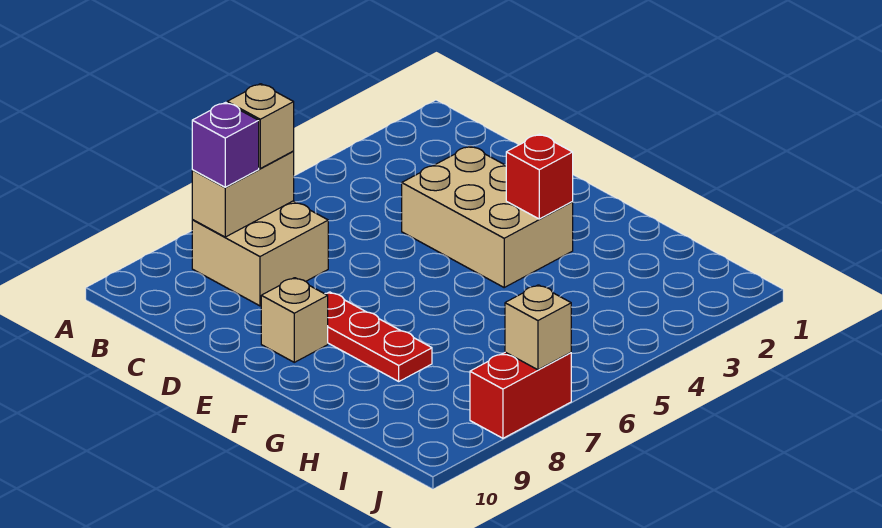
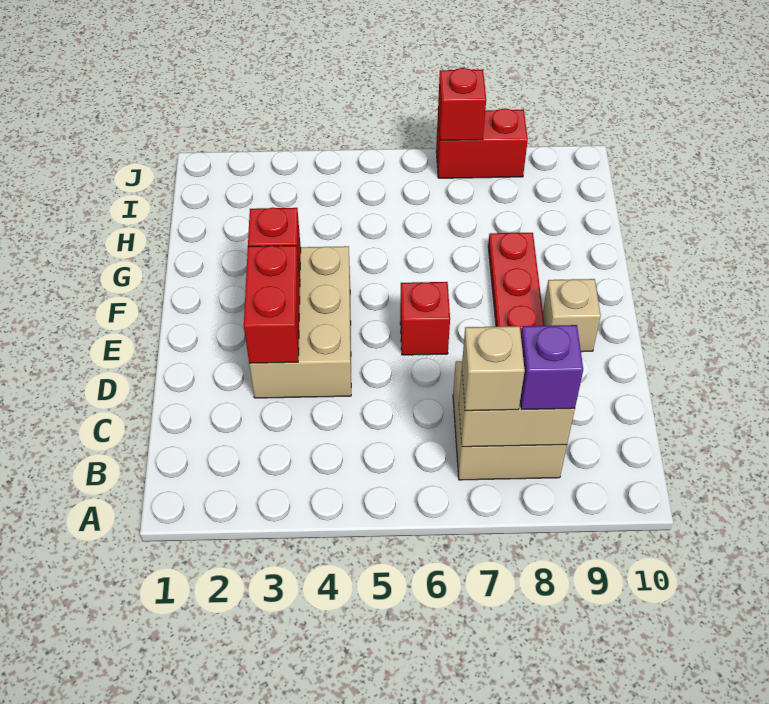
none -> red brick D3:E3 level 2
none -> red brick E6 level 1
tan brick J7 level 2 -> red brick J7 level 2

